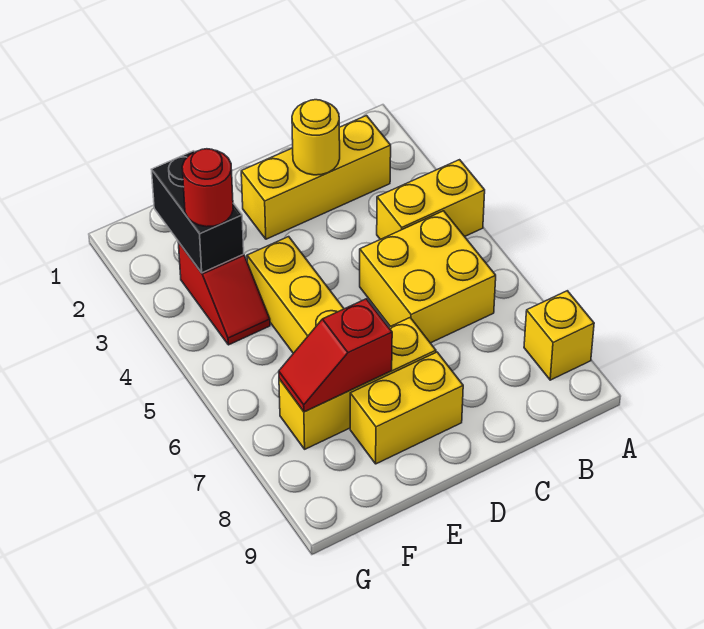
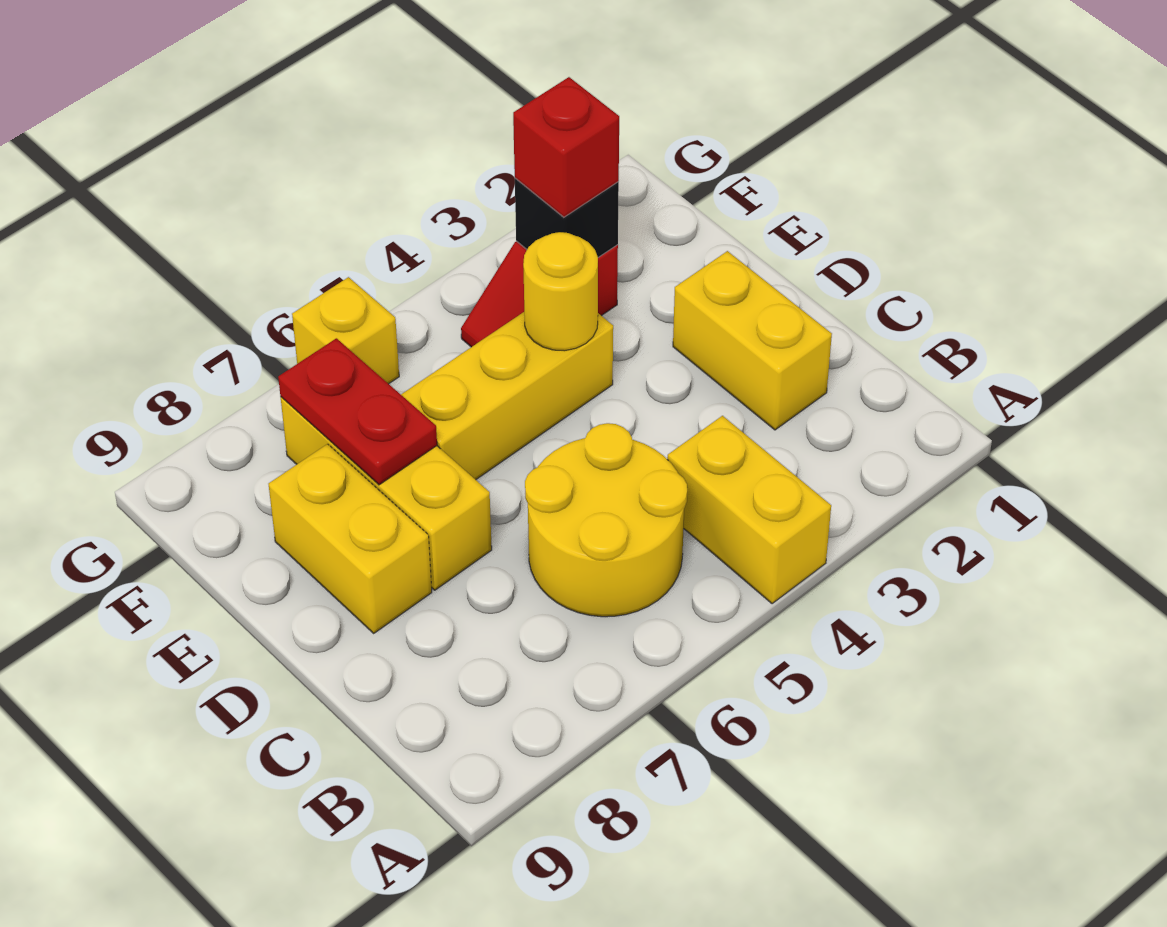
yellow brick A8 level 1 -> yellow brick G6 level 1
yellow brick B2:D2 level 1 -> yellow brick C2:D2 level 1
yellow brick B5:C6 level 1 -> yellow round brick B5:C6 level 1
yellow round brick C2 level 2 -> yellow round brick E4 level 2
red slope E7:F7 level 2 top E -> red plate E7:F7 level 2
black brick F2:F3 level 2 -> black brick F3 level 2
red round brick F3 level 3 -> red brick F3 level 3

